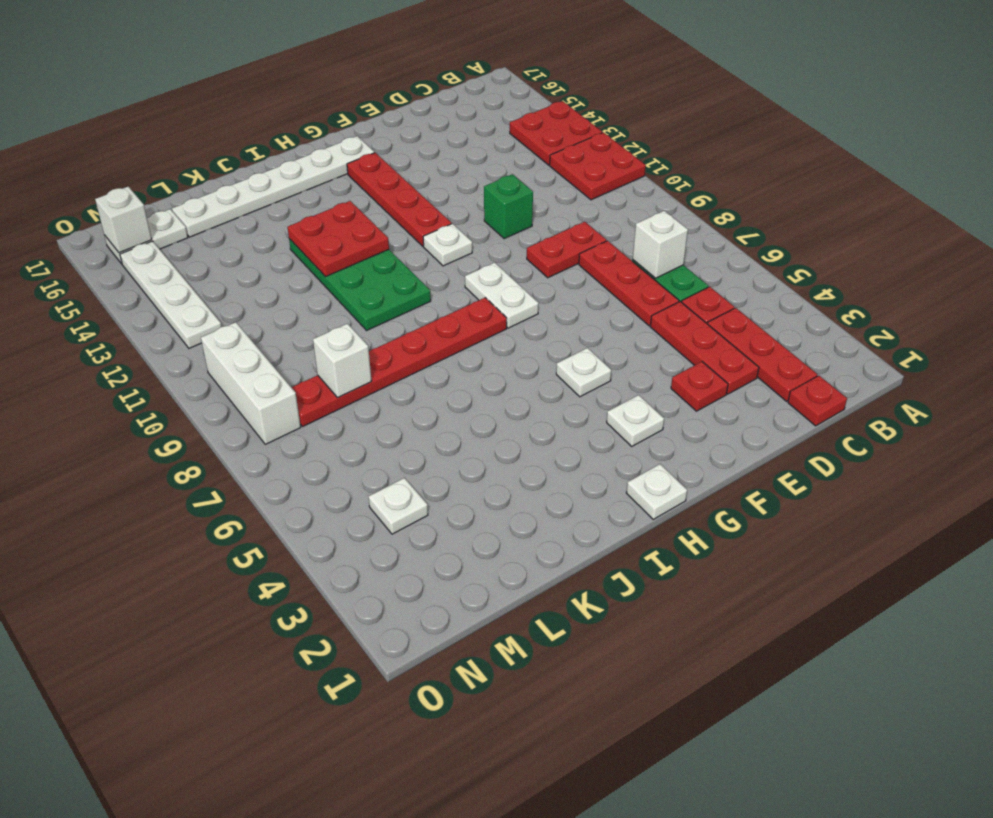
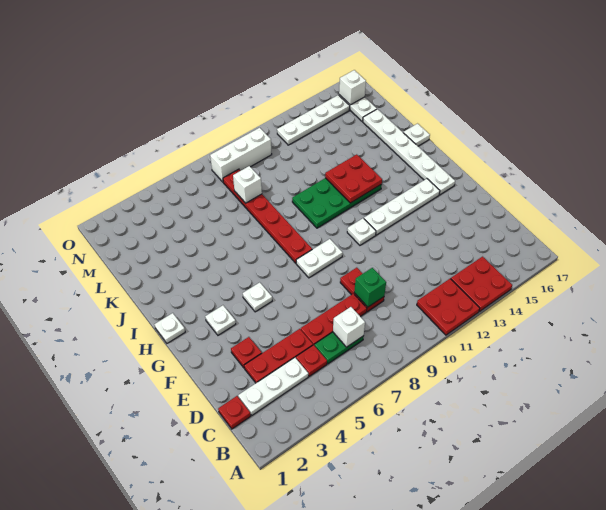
red plate C2:C4 level 1 -> white plate C2:C4 level 1
green brick E11 level 1 -> green brick D9 level 2
red plate G12:G15 level 1 -> white plate G12:G15 level 1
white plate M4 level 1 -> white plate J17 level 1

